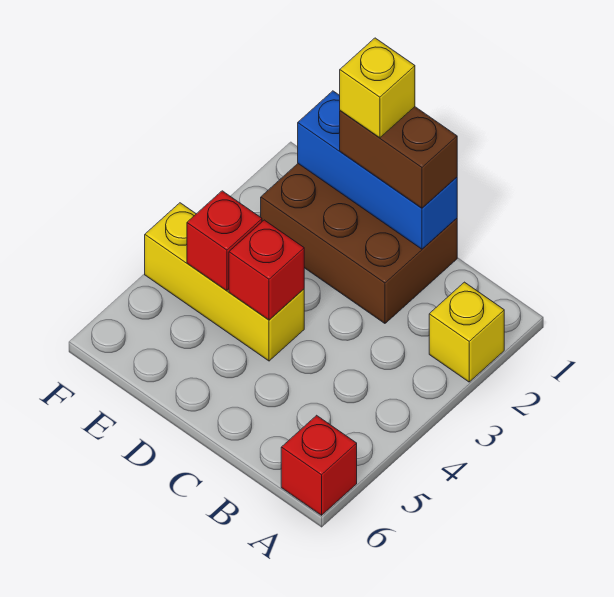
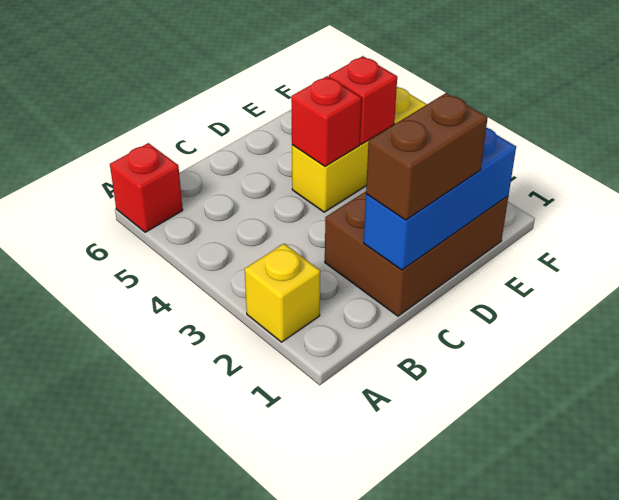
yellow brick D1 level 4 -> none

